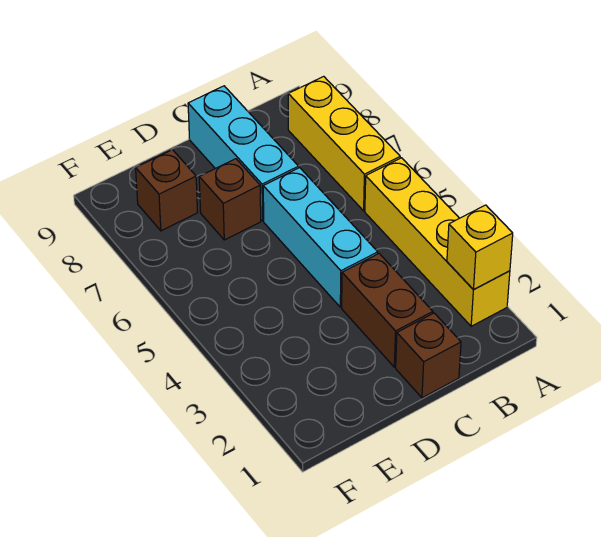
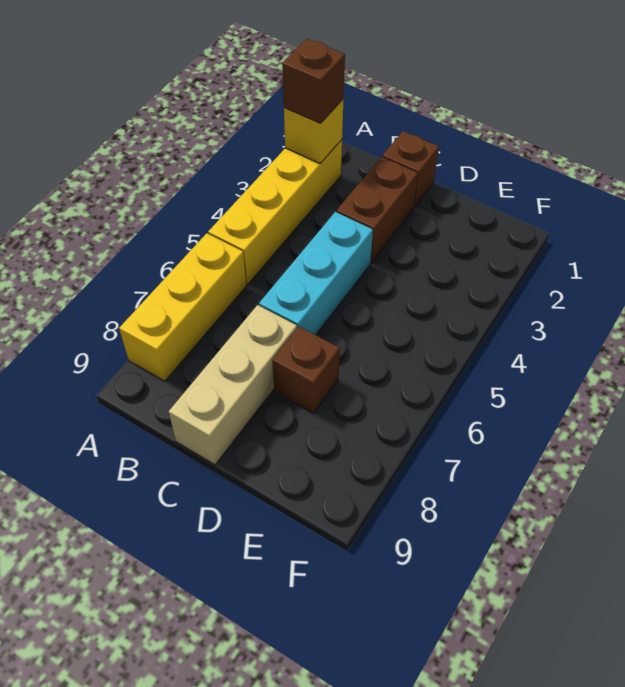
cyan brick C7:C9 level 1 -> tan brick C7:C9 level 1
brown brick E8 level 1 -> brown brick A2 level 3

